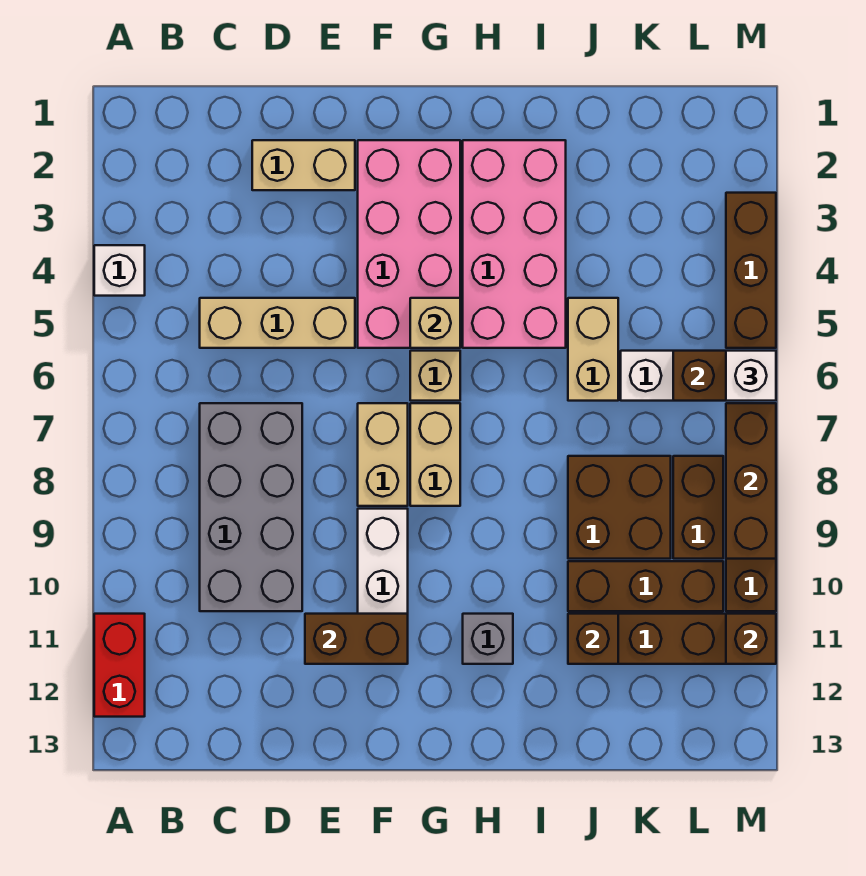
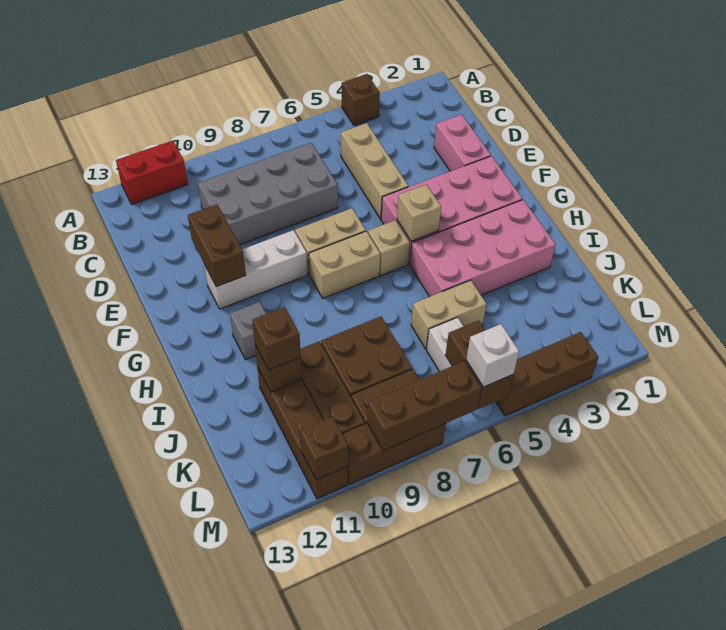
white brick A4 level 1 -> brown brick A4 level 1
tan brick D2:E2 level 1 -> pink brick D2:E2 level 1
none -> brown brick J11 level 3

